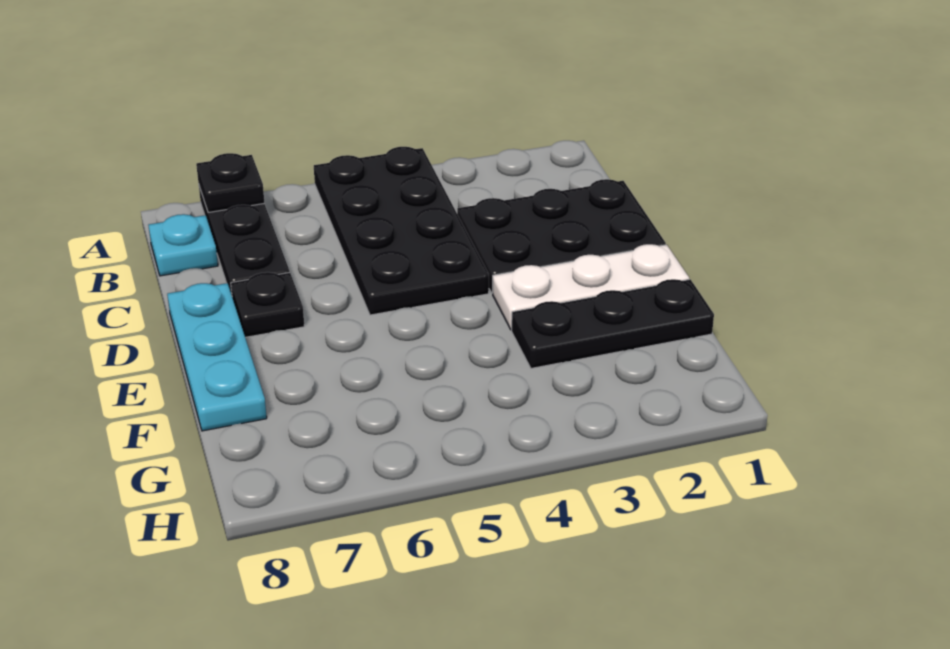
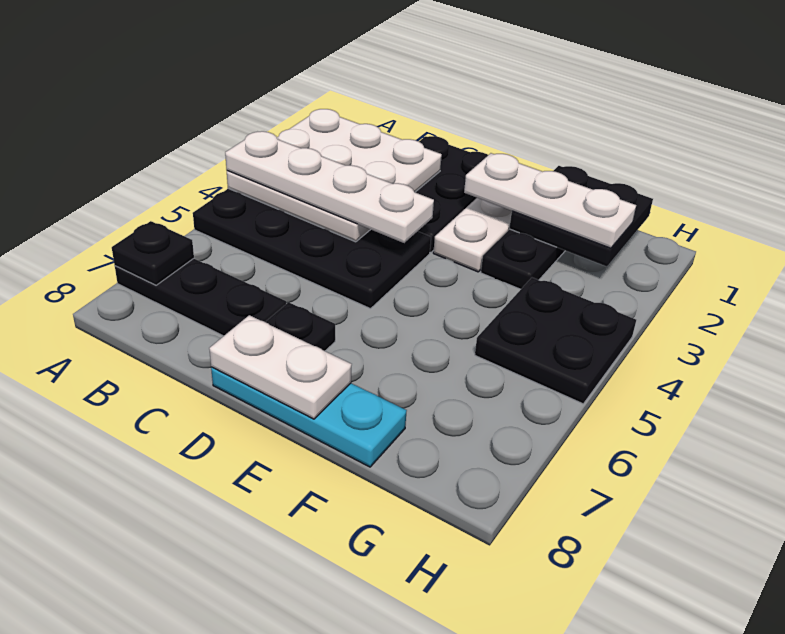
none -> white plate A2:C4 level 2
none -> white plate A4:D4 level 3
cyan plate B8 level 1 -> none
none -> white plate D8:E8 level 2
none -> white plate E2:G2 level 3
none -> black plate F1:G2 level 2
none -> black plate G4:H5 level 1

